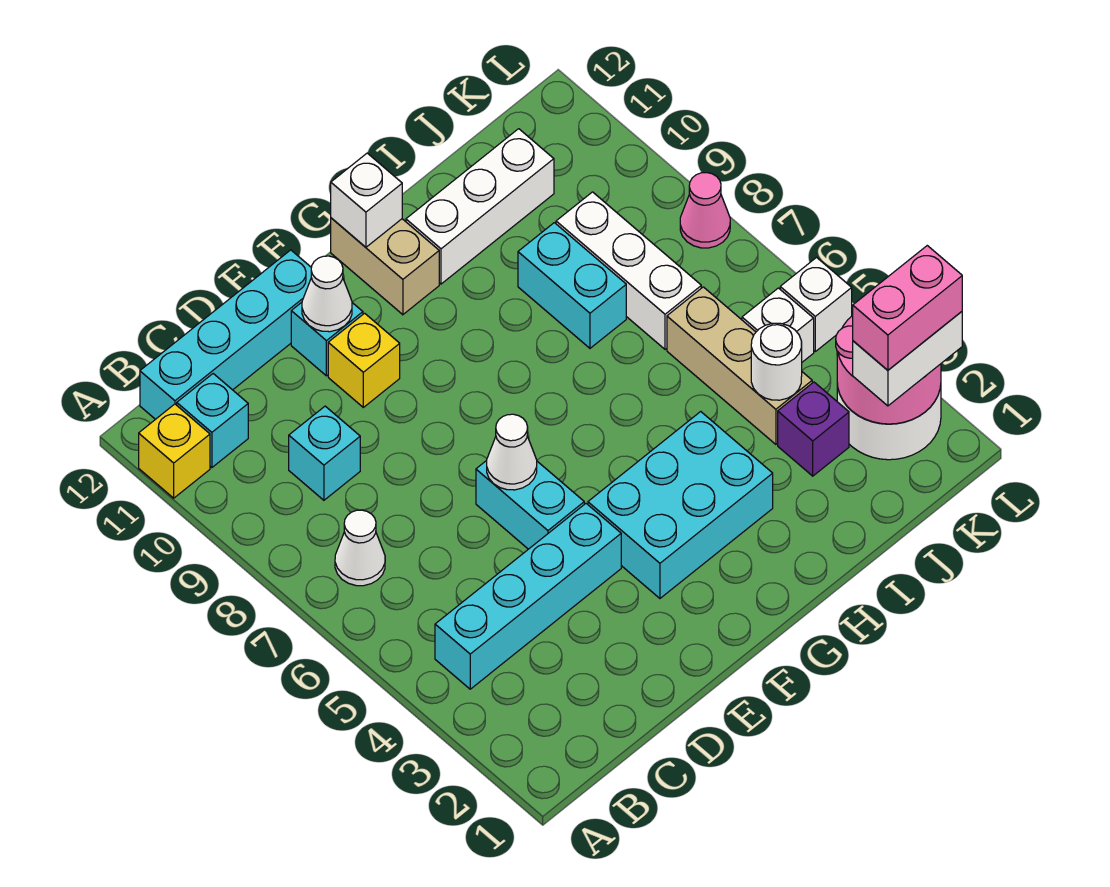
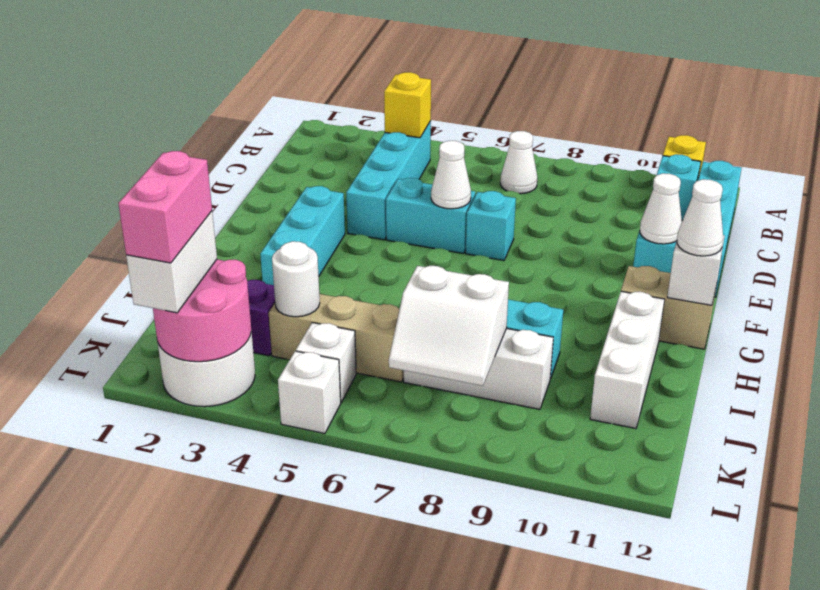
cyan brick C9 level 1 -> cyan brick E7 level 1
yellow brick E10 level 1 -> yellow brick B4 level 2
cyan brick F3:H4 level 1 -> cyan brick F3:H3 level 1
none -> white cone G12 level 3
none -> white slope J7:K8 level 2 top J
pink cone L8 level 1 -> none

